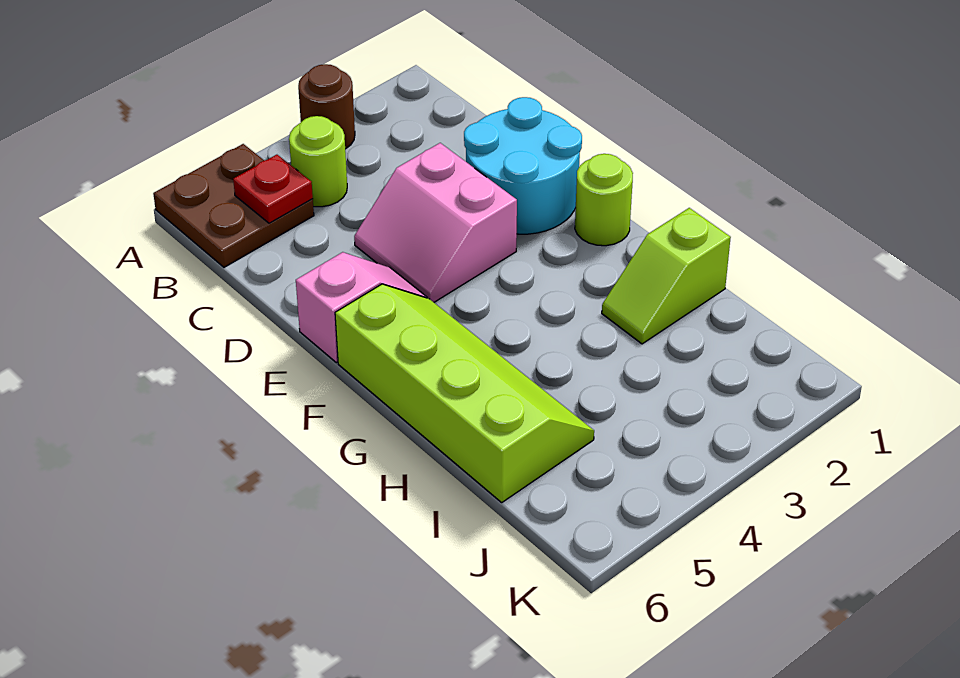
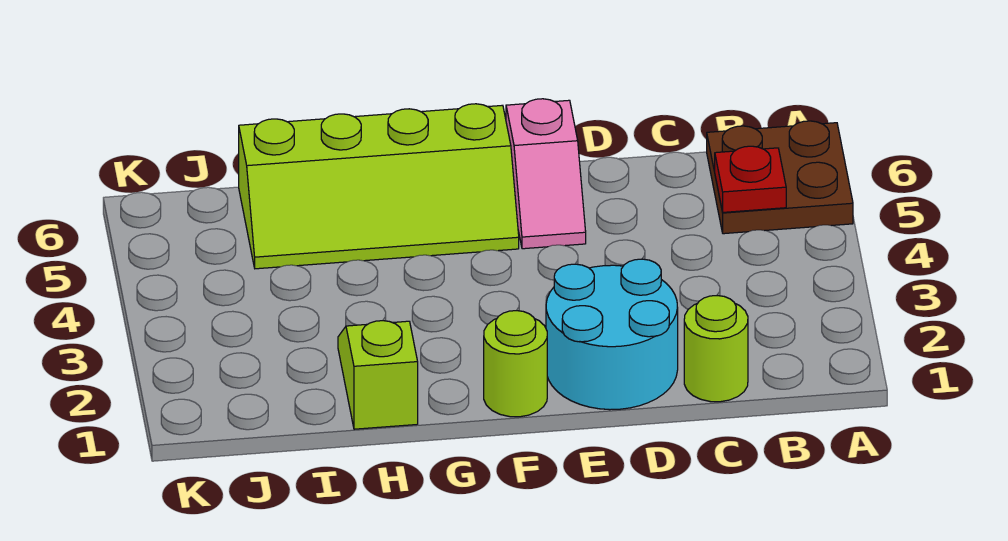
brown round brick A3 level 1 -> none
lime round brick B4 level 1 -> lime round brick C1 level 1
pink slope D3:E4 level 1 top 3 -> none

